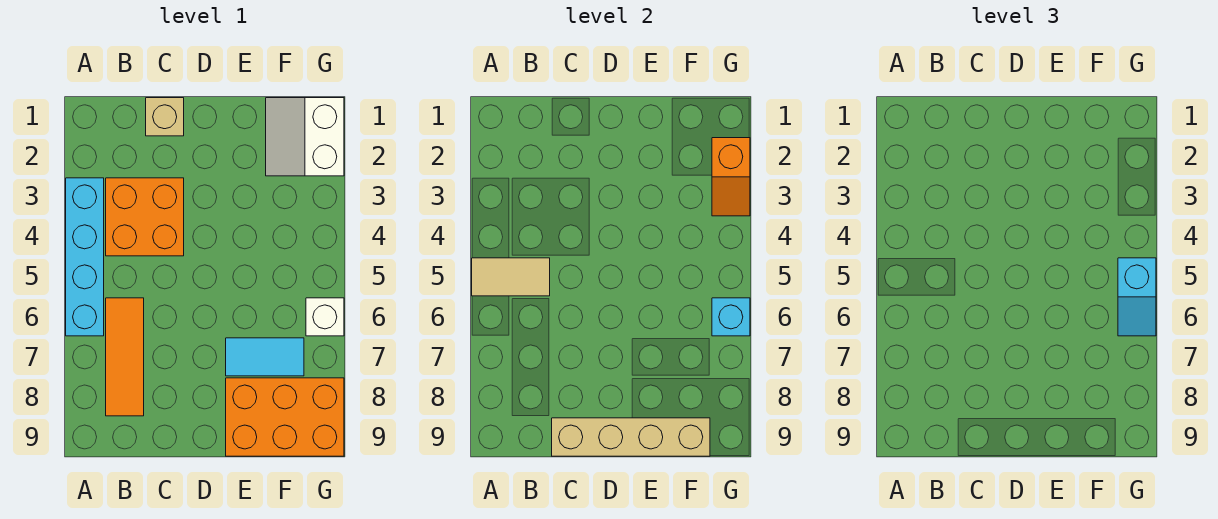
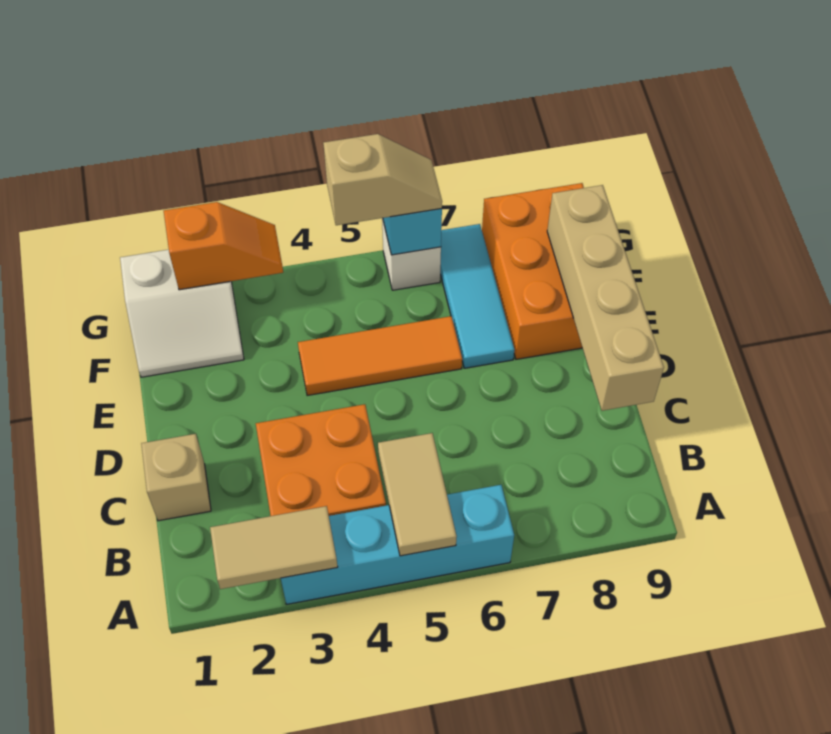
none -> tan tile A2:A3 level 2
orange tile B6:B8 level 1 -> orange tile E4:E6 level 1
cyan tile E7:F7 level 1 -> cyan tile E7:G7 level 1
cyan slope G5:G6 level 3 top 5 -> tan slope G5:G6 level 3 top 5

